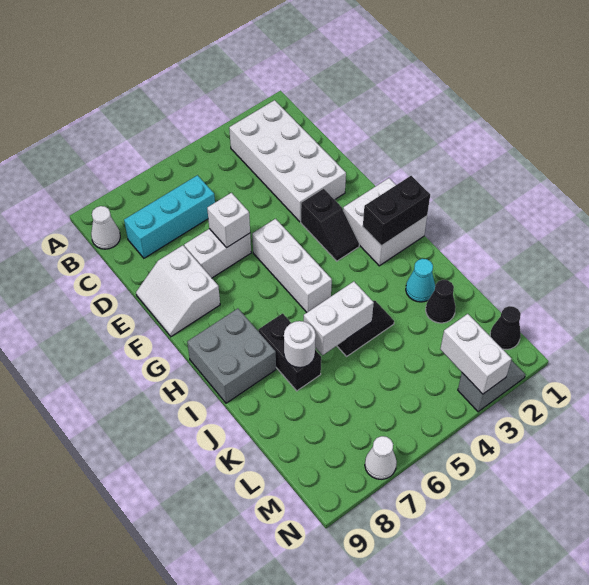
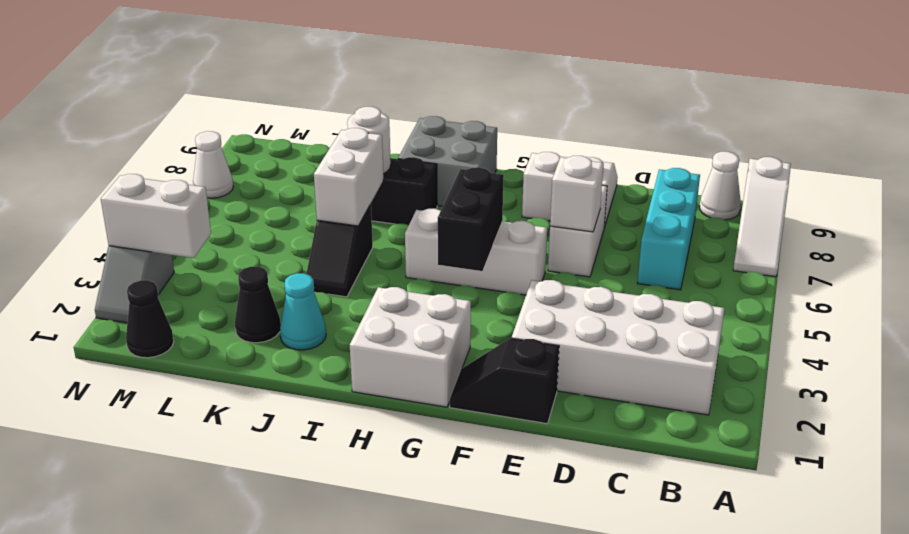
none -> white slope A7:A9 level 1 top 9
black slope F3:G3 level 1 top F -> black slope E1:F1 level 1 top E
black brick H1:H2 level 2 -> black brick G4:G5 level 2

